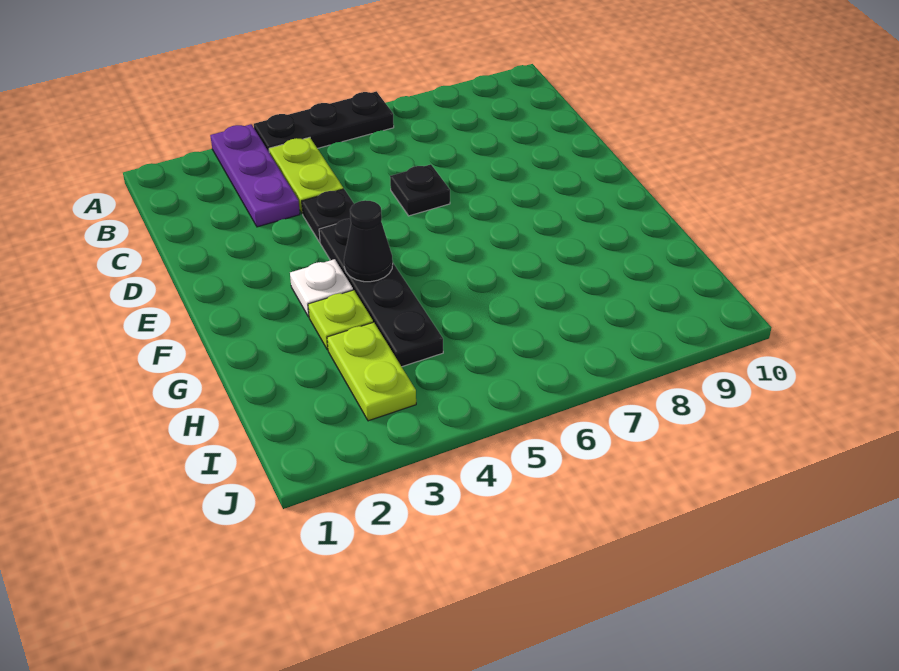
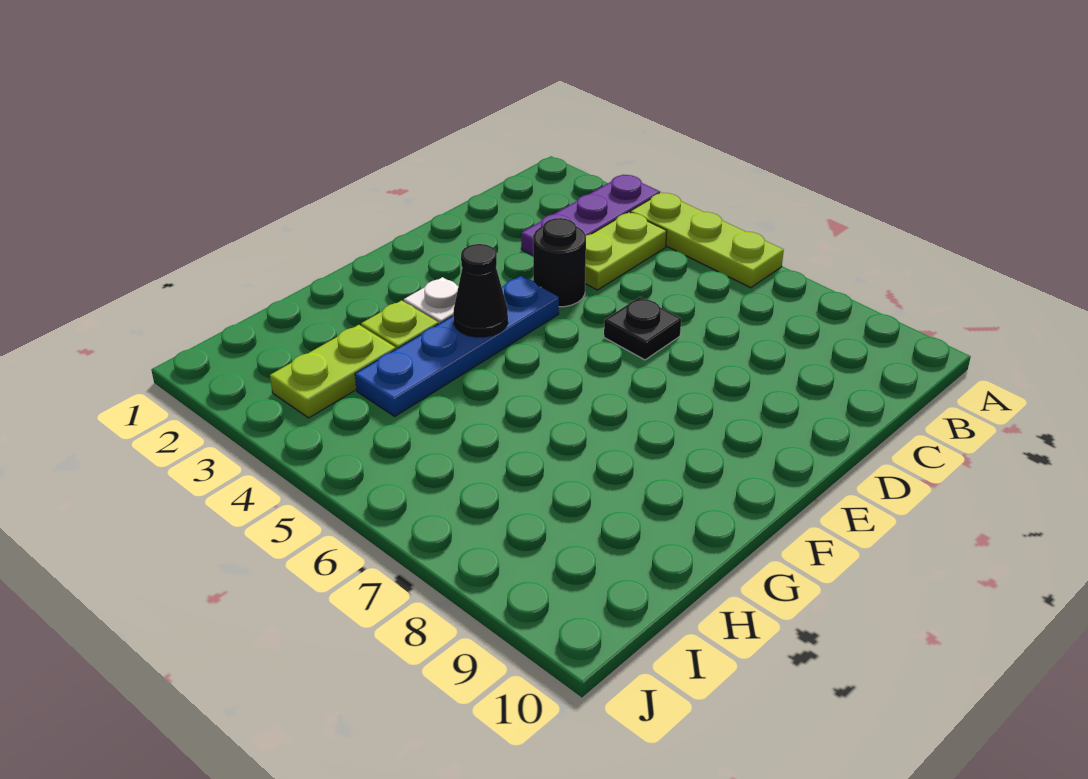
black plate A4:A6 level 1 -> lime plate A4:A6 level 1
black plate D4 level 1 -> black round brick D4 level 1
black plate E4:H4 level 1 -> blue plate E4:H4 level 1

